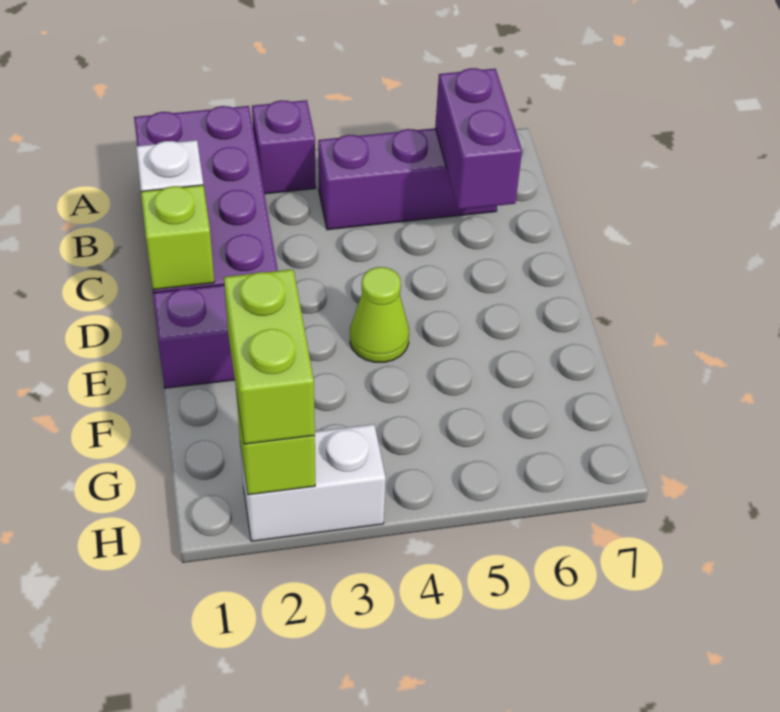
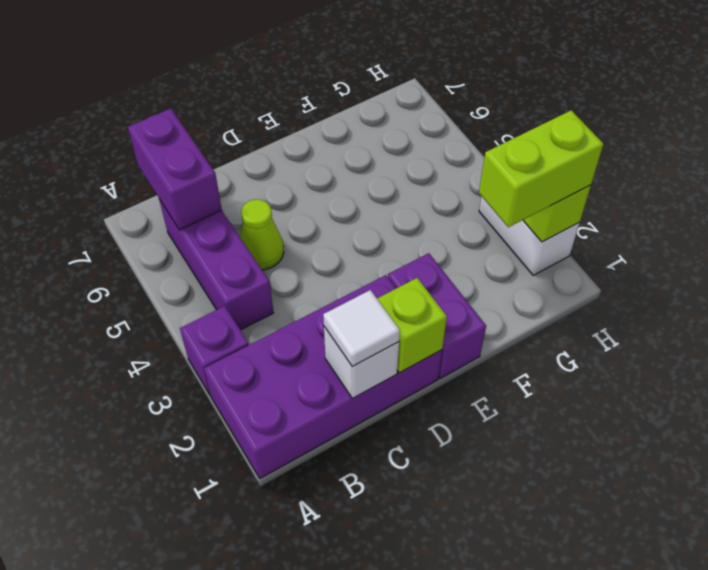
purple brick B6:C6 level 2 -> purple brick B6:B7 level 2
none -> white tile C1 level 3
lime cone E4 level 1 -> lime cone C5 level 1

